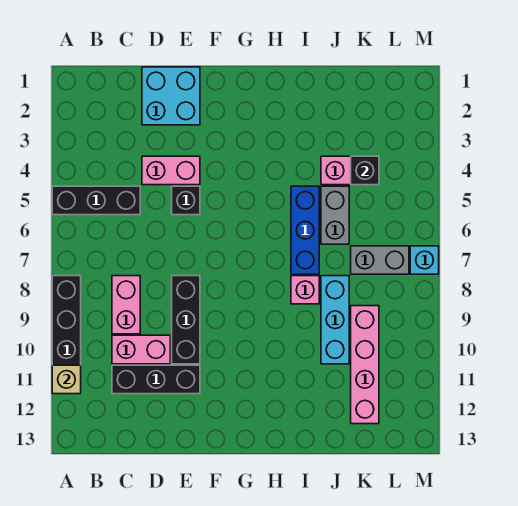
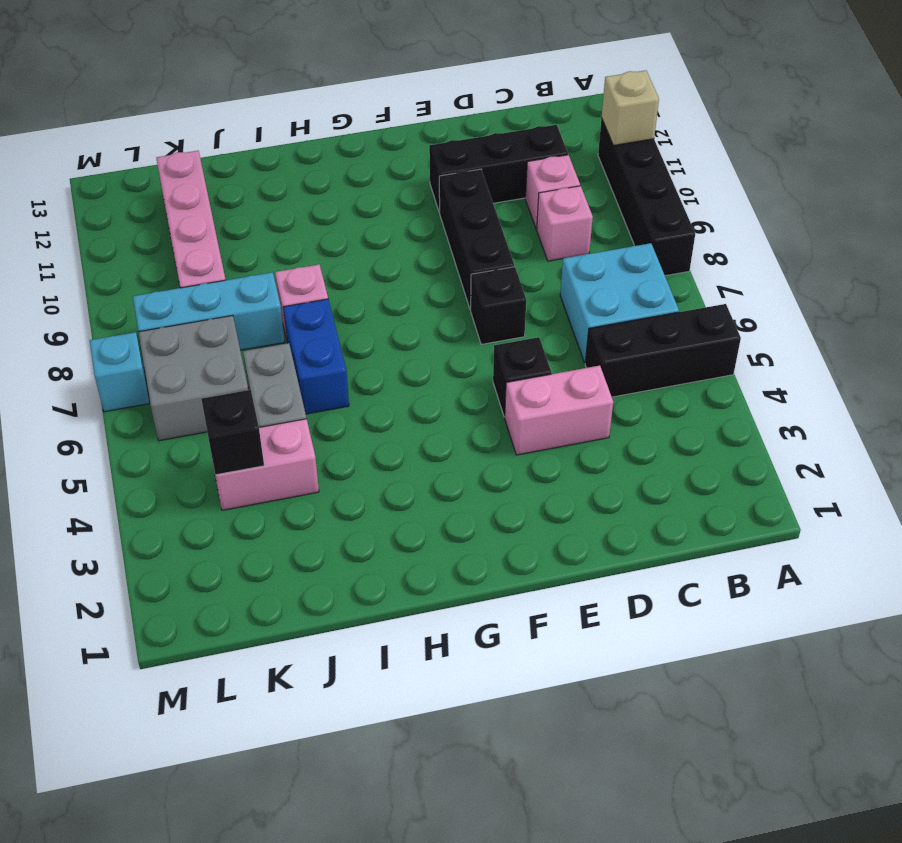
pink brick C8:C9 level 1 -> pink brick C9 level 1
pink brick C10:D10 level 1 -> pink brick C10 level 1
cyan brick D1:E2 level 1 -> cyan brick B6:C7 level 1
none -> black brick E7 level 1
blue brick I5:I7 level 1 -> blue brick I6:I7 level 1
cyan brick J8:J10 level 1 -> cyan brick J8:L8 level 1
grey brick K7:L7 level 1 -> grey brick K6:L7 level 1

